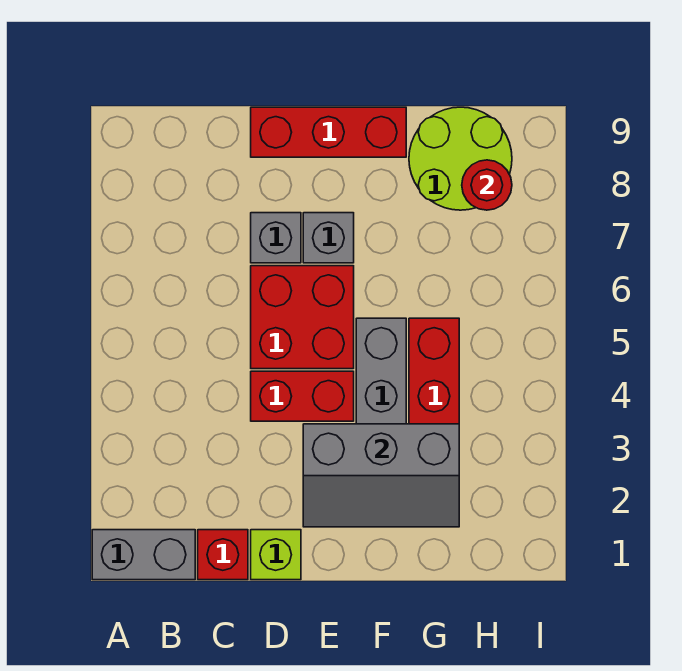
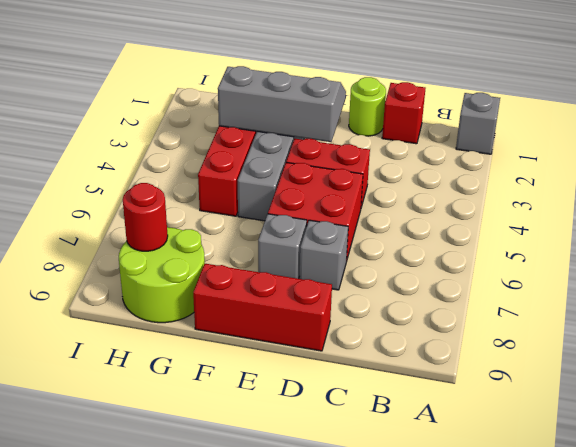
grey brick A1:B1 level 1 -> grey brick A1 level 1
lime brick D1 level 1 -> lime round brick D1 level 1

